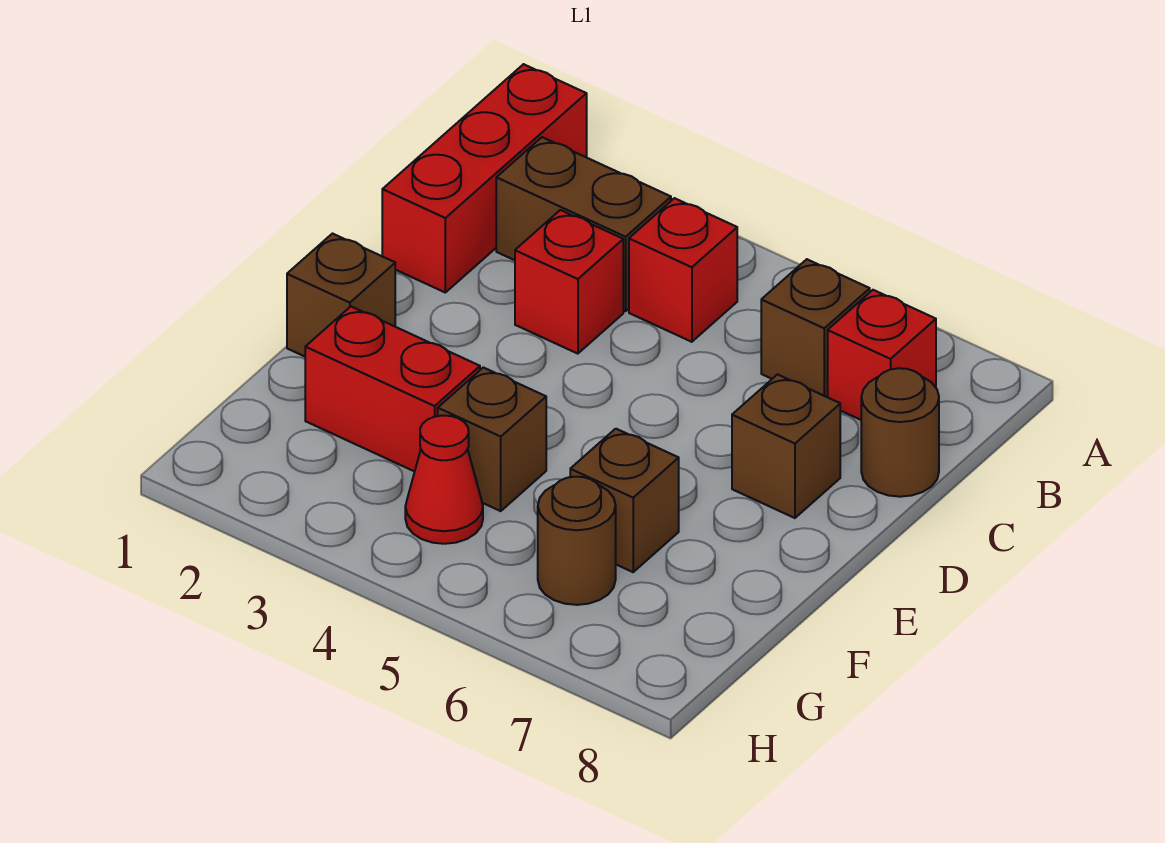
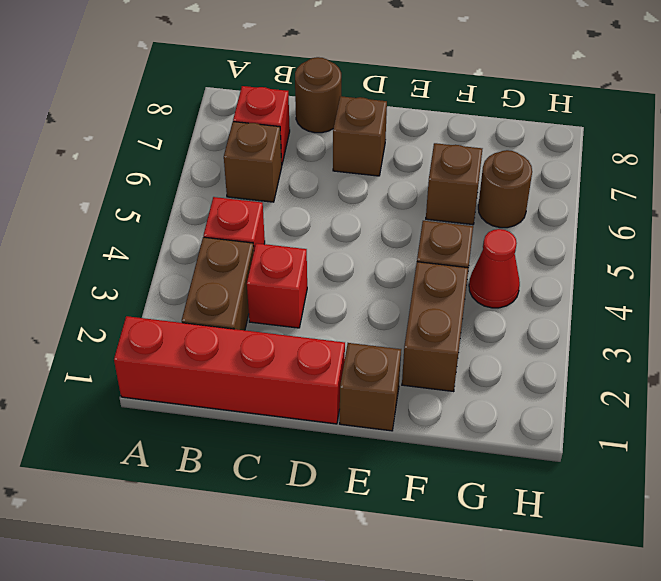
red brick A1:C1 level 1 -> red brick A1:D1 level 1
red brick F2:F3 level 1 -> brown brick F2:F3 level 1

